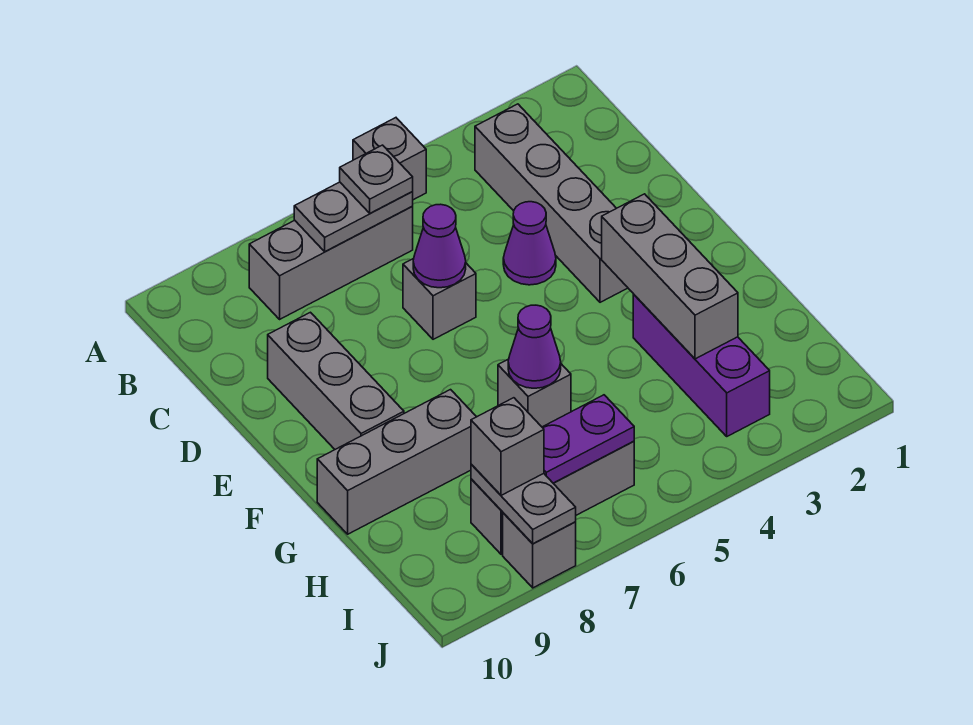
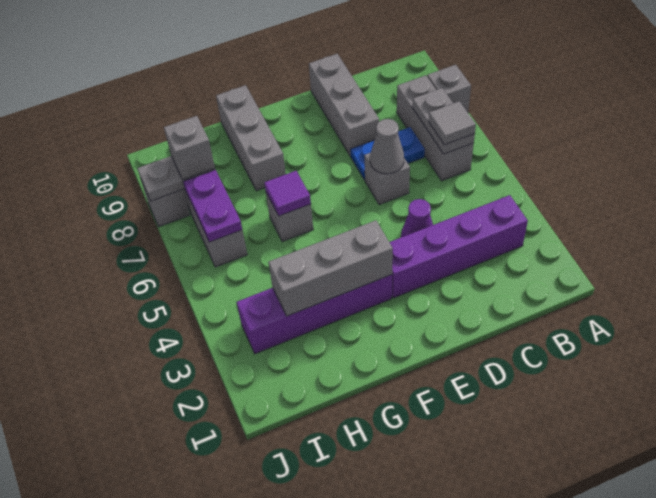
grey brick A5 level 1 -> grey brick A8 level 1
grey brick B3:E3 level 1 -> purple brick B3:E3 level 1
grey plate B6 level 3 -> grey tile B6 level 3
none -> blue plate C7:D7 level 1
purple cone D6 level 2 -> grey cone D6 level 2
grey brick D9:F9 level 1 -> grey brick D8:D10 level 1
purple brick G3:I3 level 1 -> purple brick F3:I3 level 1
purple cone G6 level 2 -> purple tile G6 level 2

